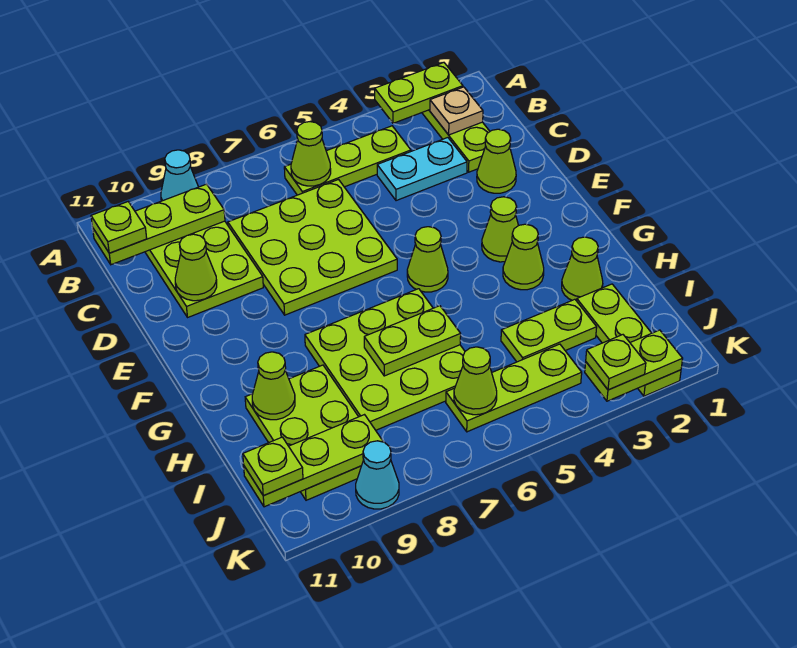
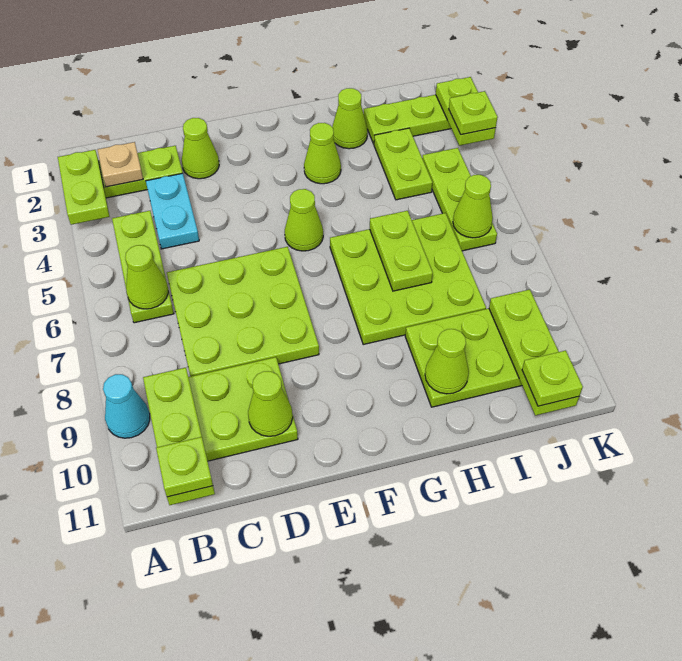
lime cone F3 level 1 -> none
cyan cone K9 level 1 -> none

